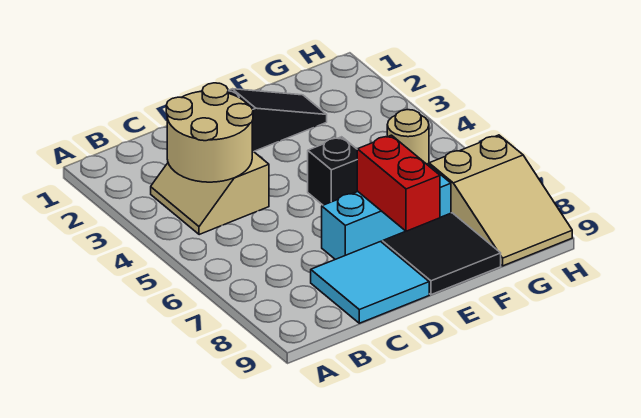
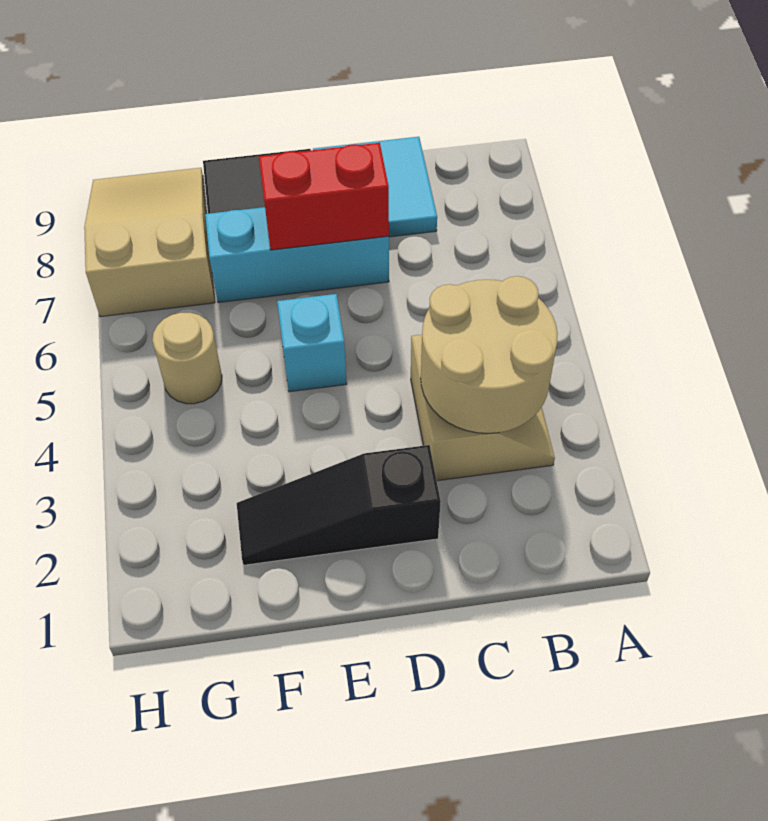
black brick E5 level 1 -> cyan brick E5 level 1
red brick E7:E8 level 2 -> red brick D7:E7 level 2

